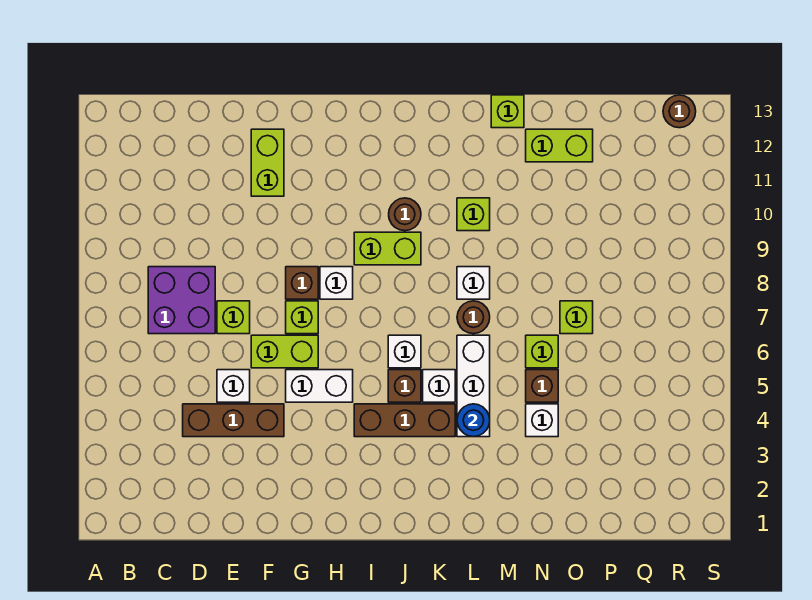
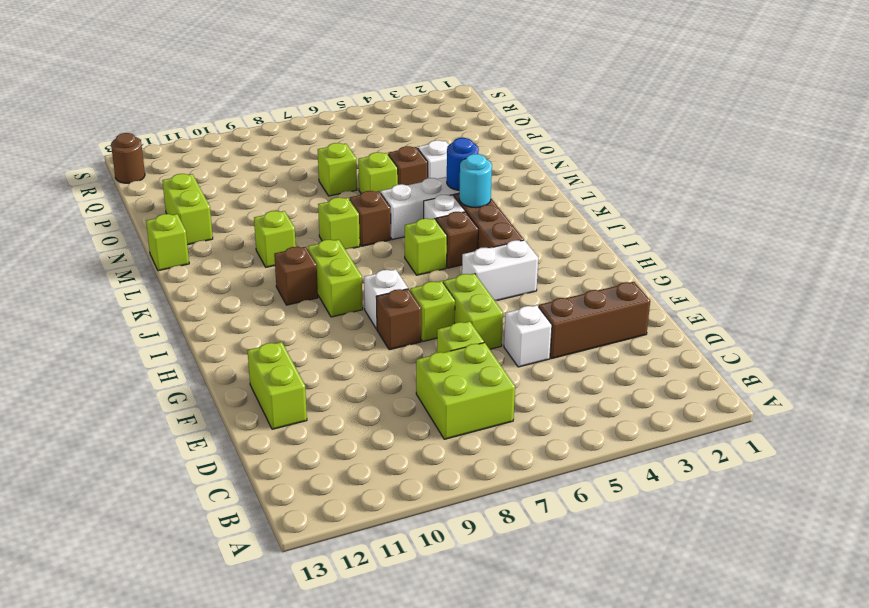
purple brick C7:D8 level 1 -> lime brick C7:D8 level 1
brown brick D4:F4 level 1 -> brown brick E2:E4 level 1
lime brick F11:F12 level 1 -> lime brick E12:F12 level 1
white brick G5:H5 level 1 -> white brick H4:H5 level 1
white brick J6 level 1 -> lime brick J6 level 1
brown round brick J10 level 1 -> brown brick J10 level 1
none -> cyan round brick K4 level 2
brown round brick L7 level 1 -> brown brick L7 level 1
white brick L8 level 1 -> lime brick L8 level 1

